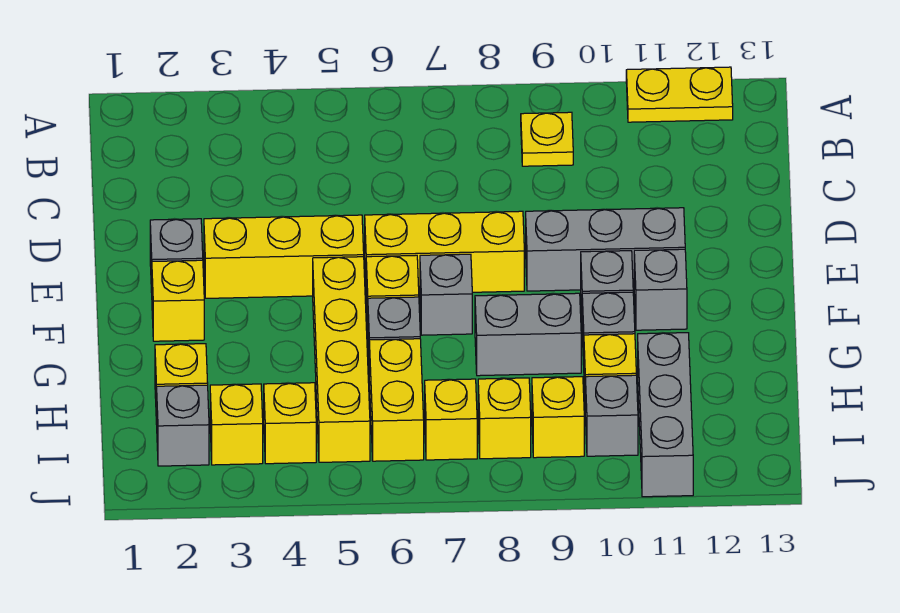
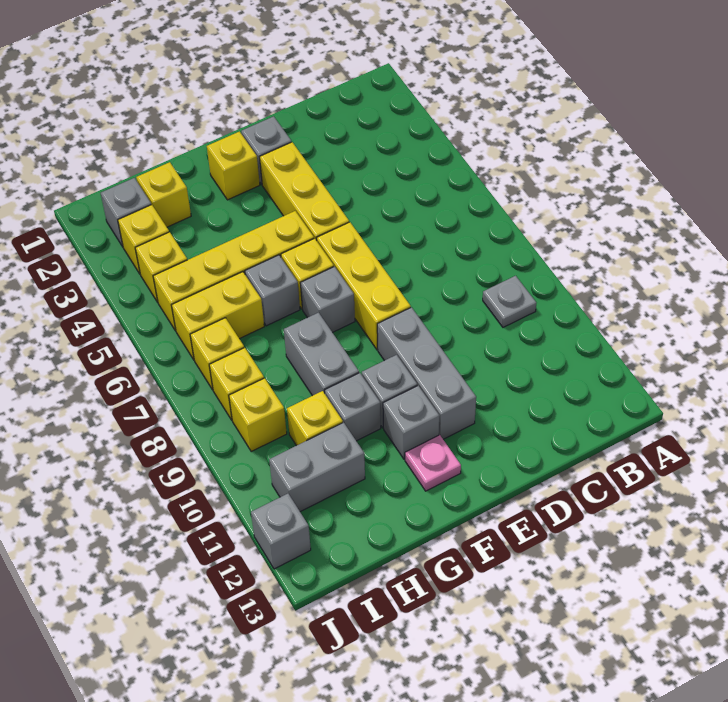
yellow plate A11:A12 level 1 -> none
yellow plate B9 level 1 -> grey plate B9 level 1
none -> pink plate F12 level 1
grey brick H11:J11 level 1 -> grey brick H11:I11 level 1
grey brick I10 level 1 -> grey brick J12 level 1

